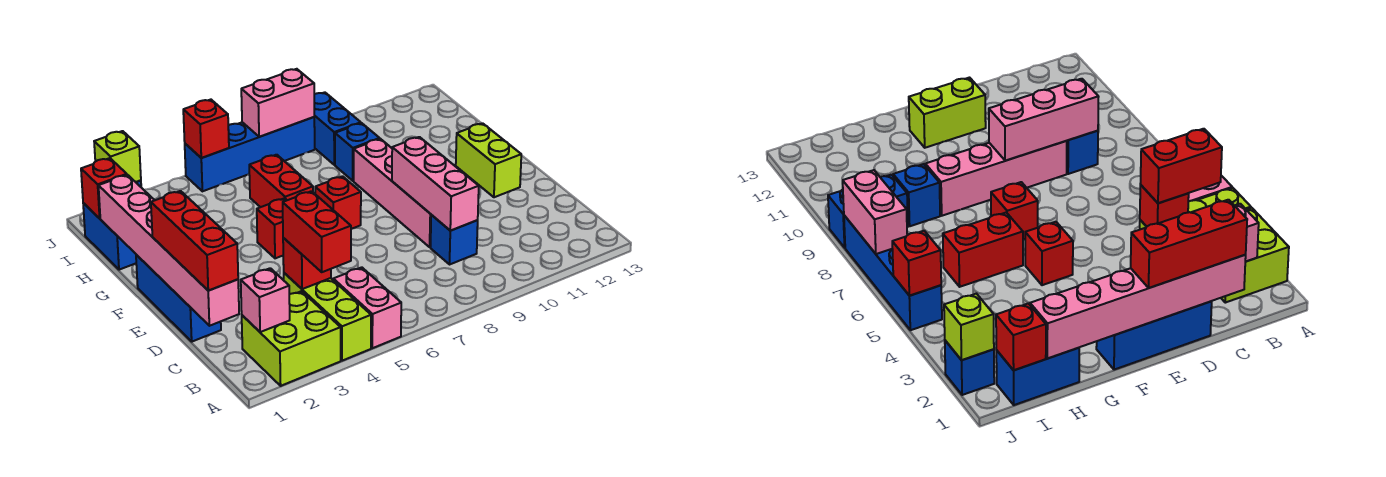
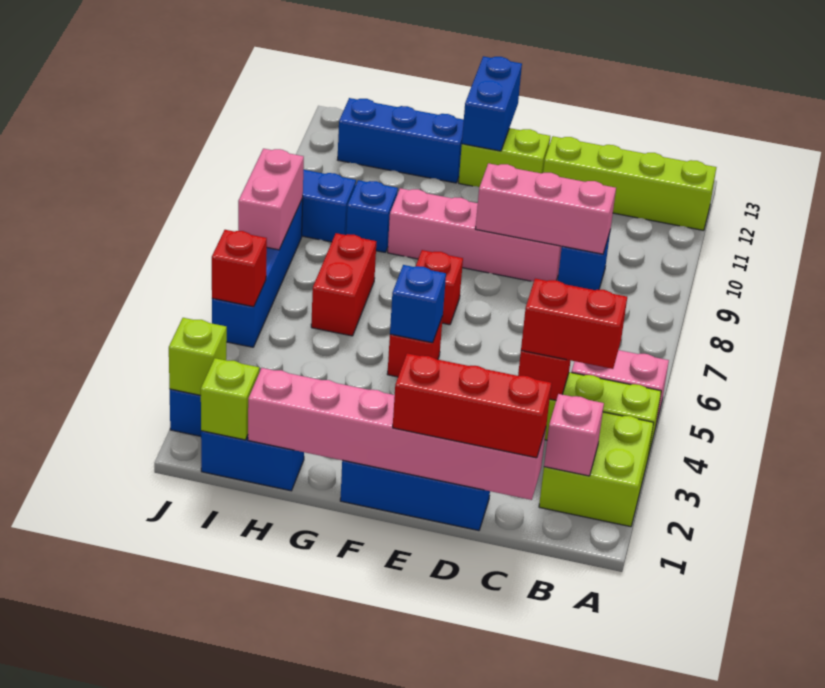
none -> lime brick A12:D12 level 1
none -> blue brick F5 level 2
none -> blue brick F12:F13 level 2
red brick G6:H6 level 1 -> red brick H6:H7 level 1
none -> blue brick G12:I12 level 1
red brick I1 level 2 -> lime brick I1 level 2

